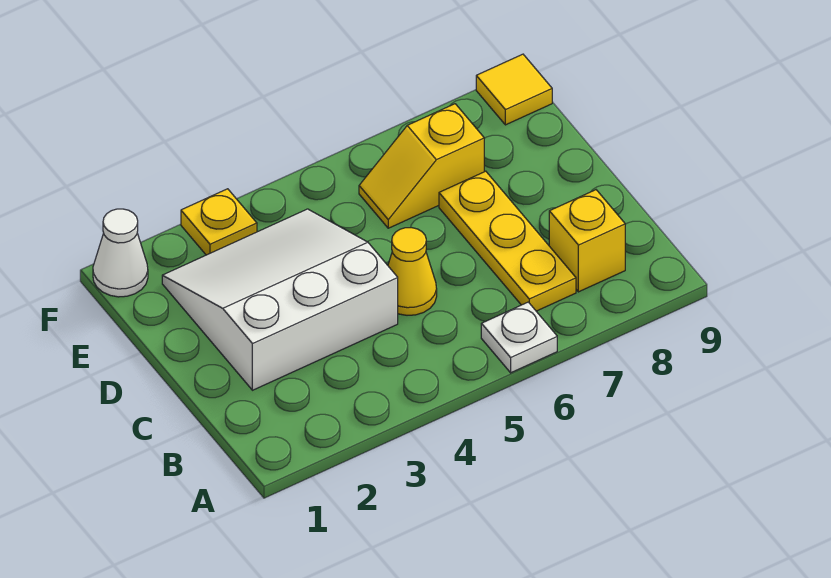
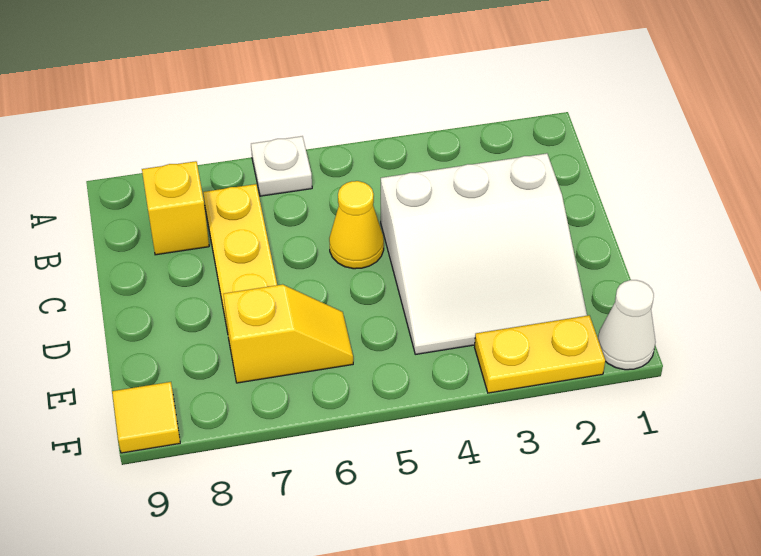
yellow plate F3 level 1 -> yellow plate F2:F3 level 1

